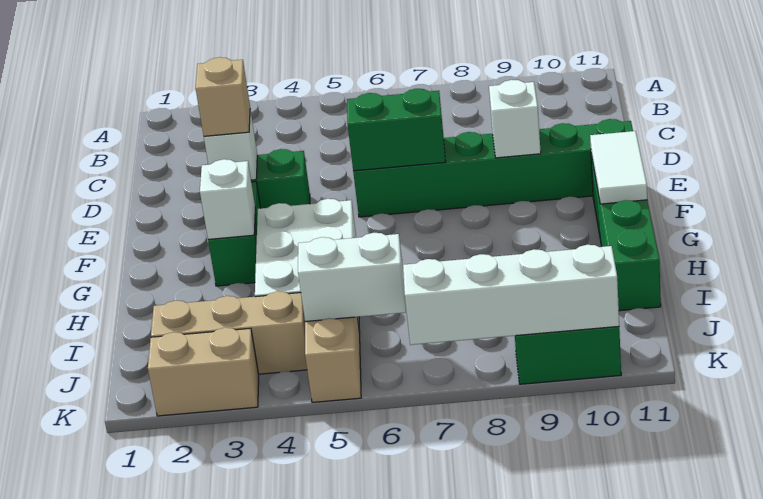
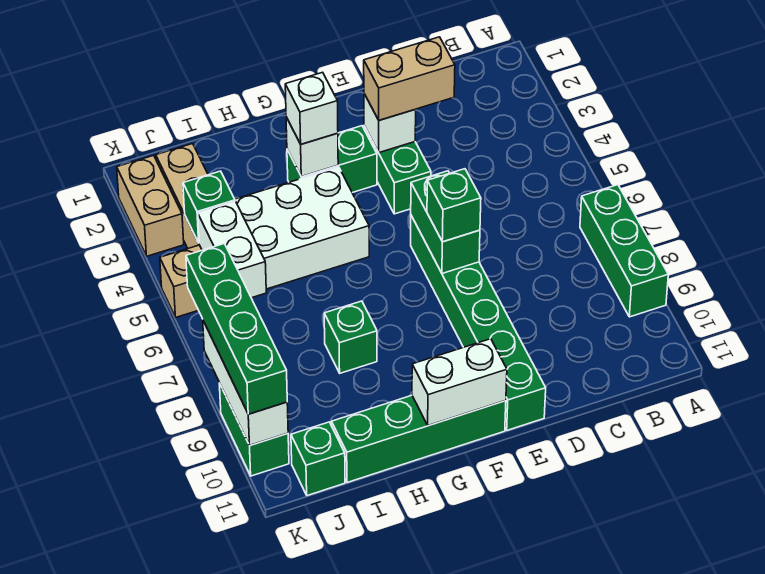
none -> green brick A7:A9 level 1
tan brick E3 level 3 -> tan brick D3:E3 level 3
none -> green brick E7 level 3
white brick E9 level 2 -> white brick G3 level 3
white tile F11:G11 level 2 -> white brick F11:G11 level 2
none -> green brick H8 level 1
none -> green brick J4 level 2
none -> green brick J11 level 1
white brick K7:K10 level 2 -> white brick K8:K10 level 2
none -> green brick K7:K10 level 3

